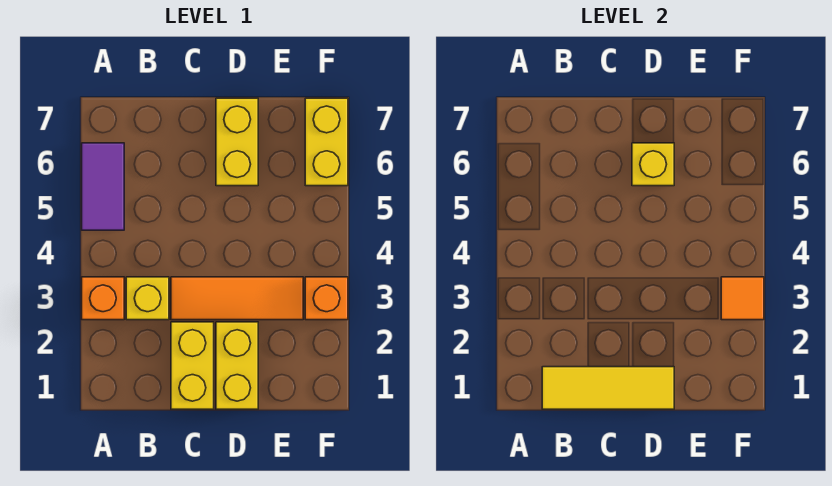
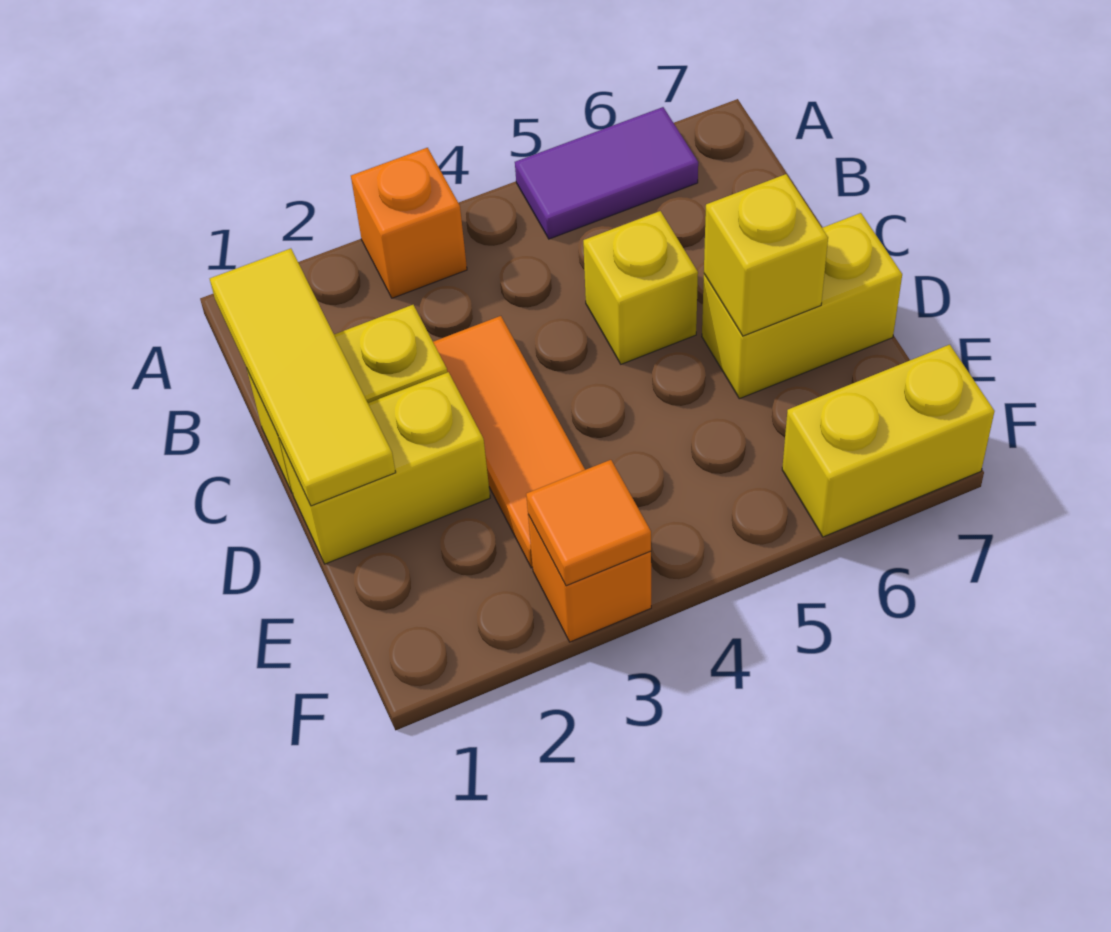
yellow brick B3 level 1 -> yellow brick C5 level 1

